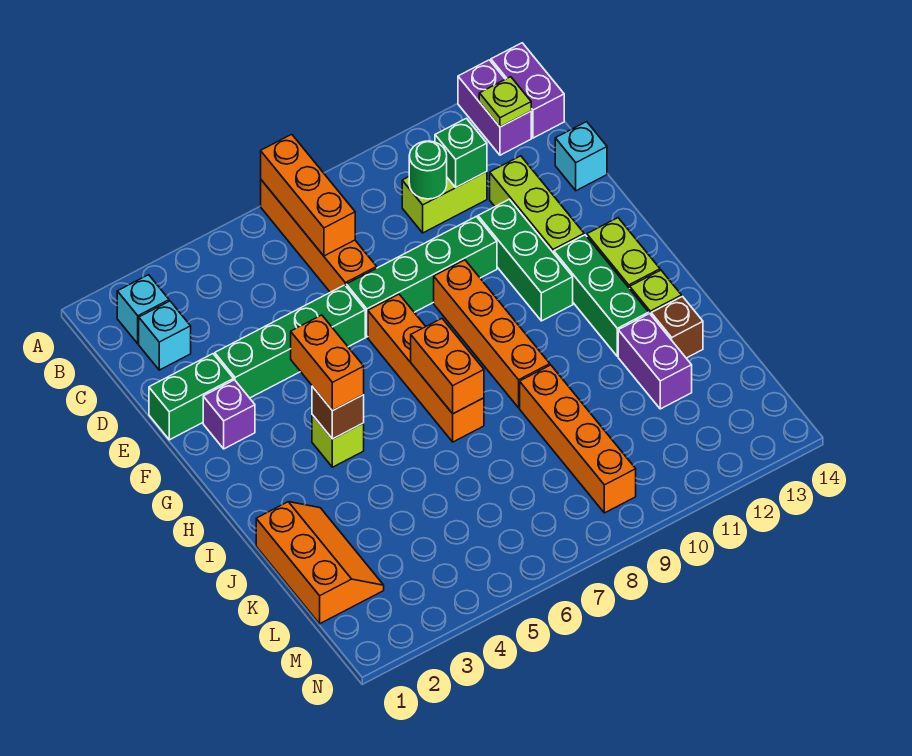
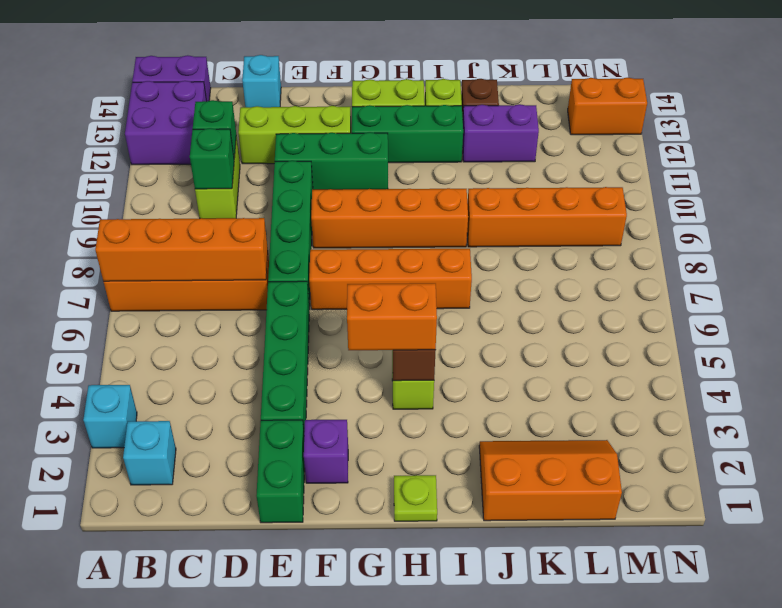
orange brick A7:C7 level 2 -> orange brick A7:D7 level 2
purple brick A13:B13 level 1 -> purple brick A12:B13 level 1
lime plate B13 level 2 -> lime plate H1 level 1
cyan brick C2 level 1 -> cyan brick A3 level 1
green round brick C10 level 2 -> green brick C10 level 2
orange brick H7:I7 level 2 -> orange brick M13:N13 level 1

